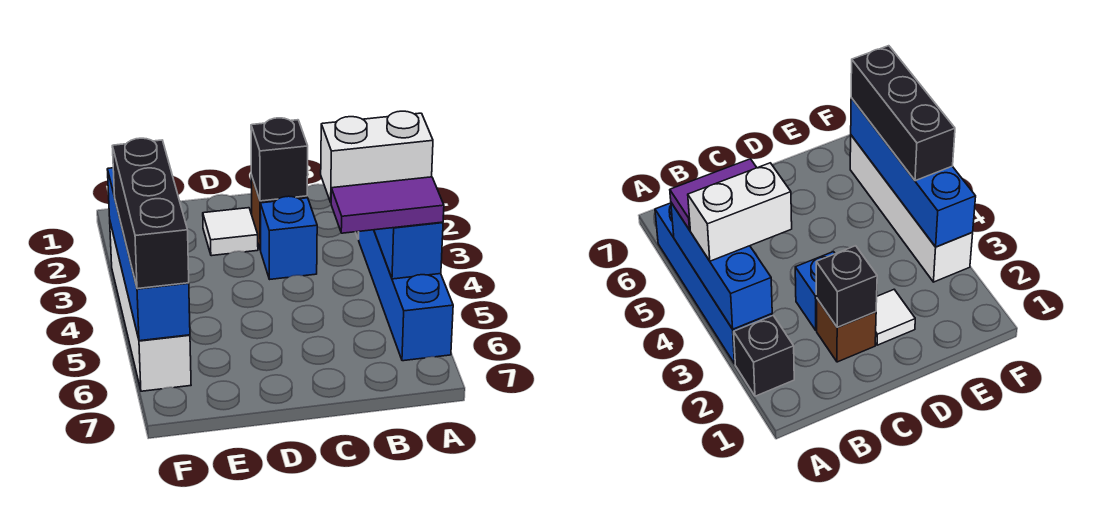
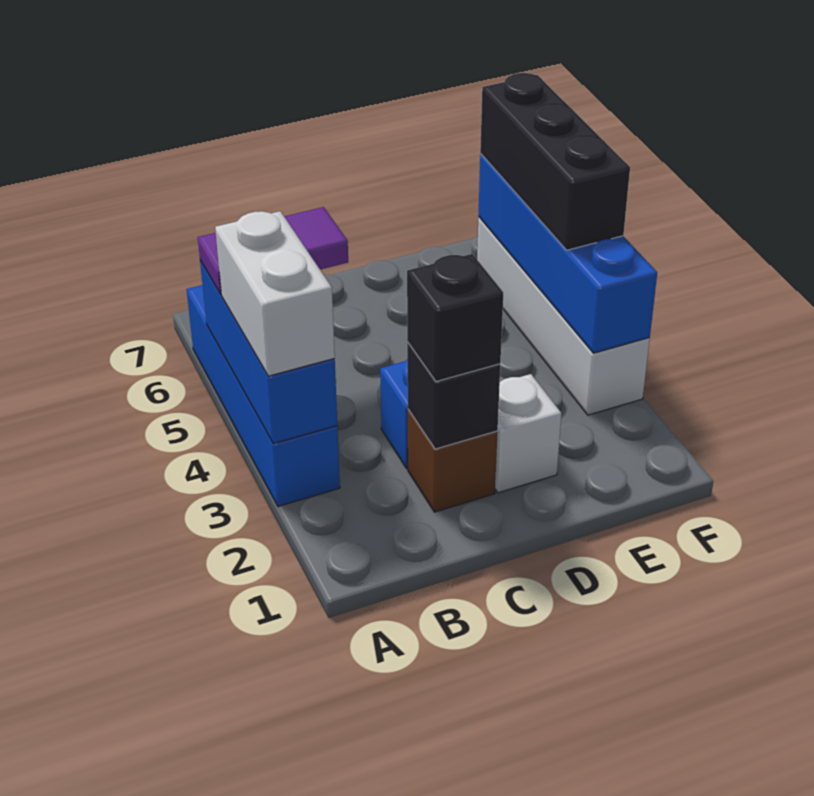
black brick A2 level 1 -> black brick C2 level 3
white brick A4:B4 level 3 -> white brick A3:A4 level 3
white tile D2 level 1 -> white brick D2 level 1

